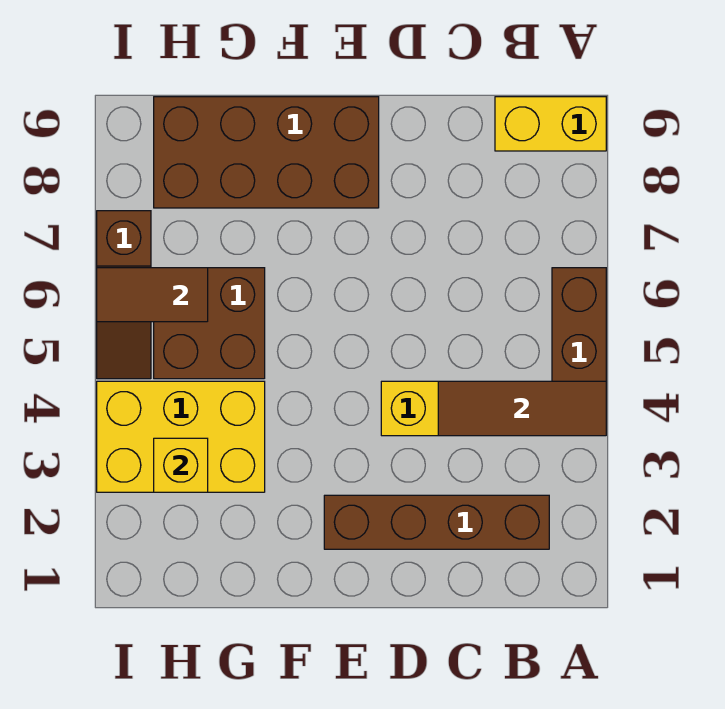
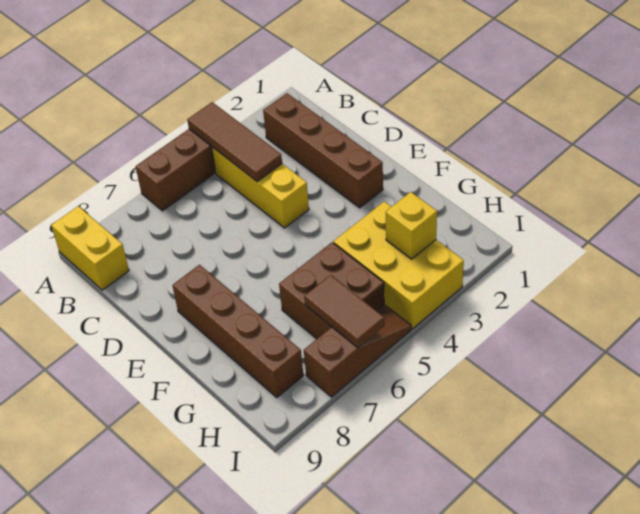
brown brick E8:H9 level 1 -> brown brick E8:H8 level 1

